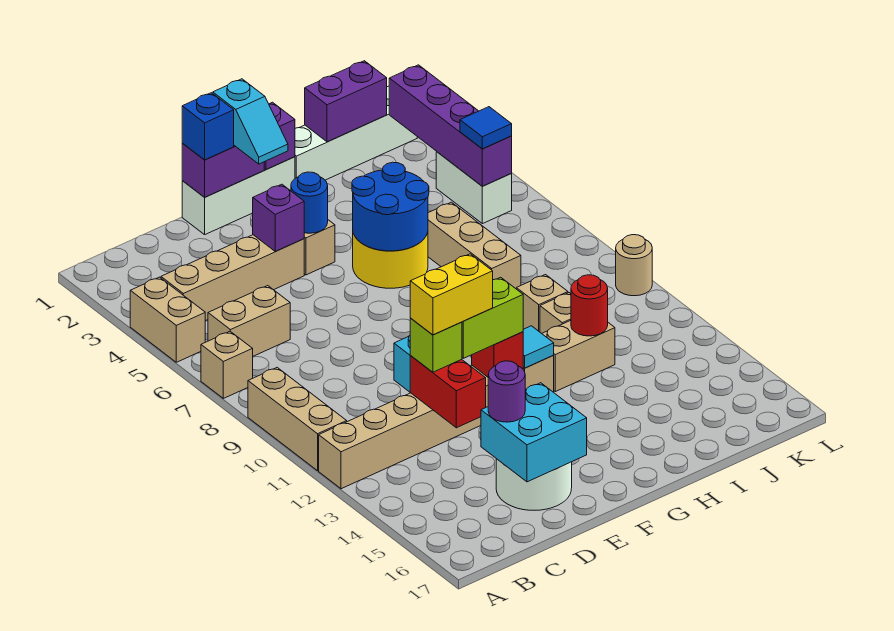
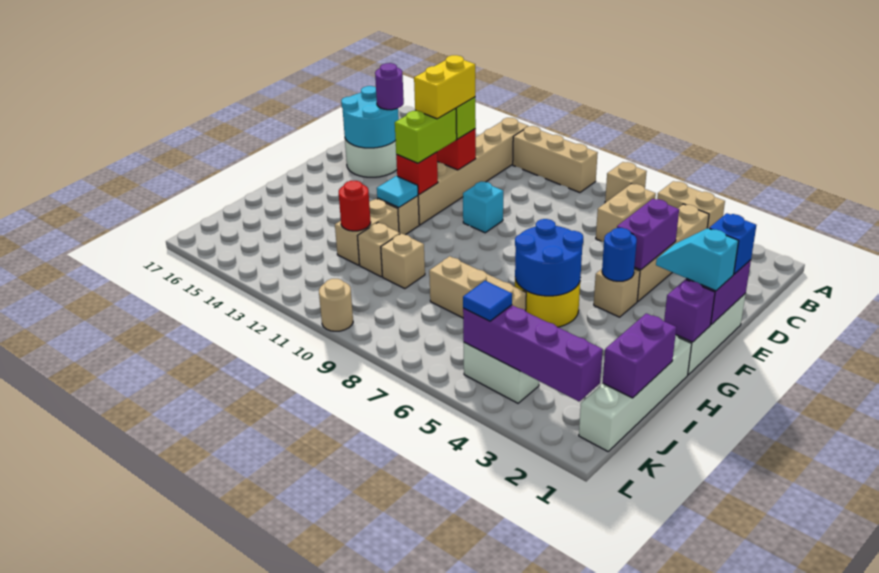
cyan brick D15:E16 level 2 -> cyan round brick D15:E16 level 2
purple brick E4 level 2 -> purple brick D4:E4 level 2

